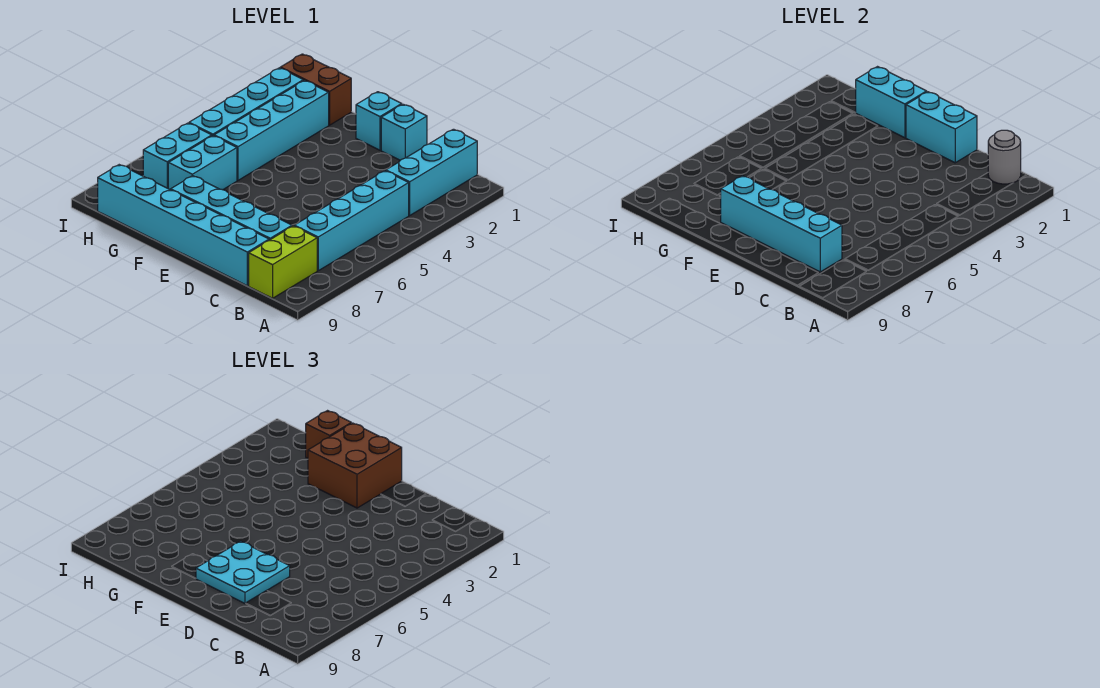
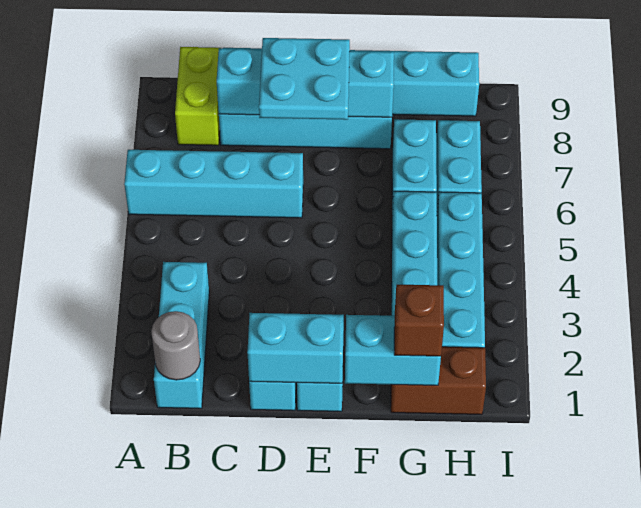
cyan brick B4:B7 level 1 -> cyan brick A6:D6 level 1
brown brick E1:F2 level 3 -> none

